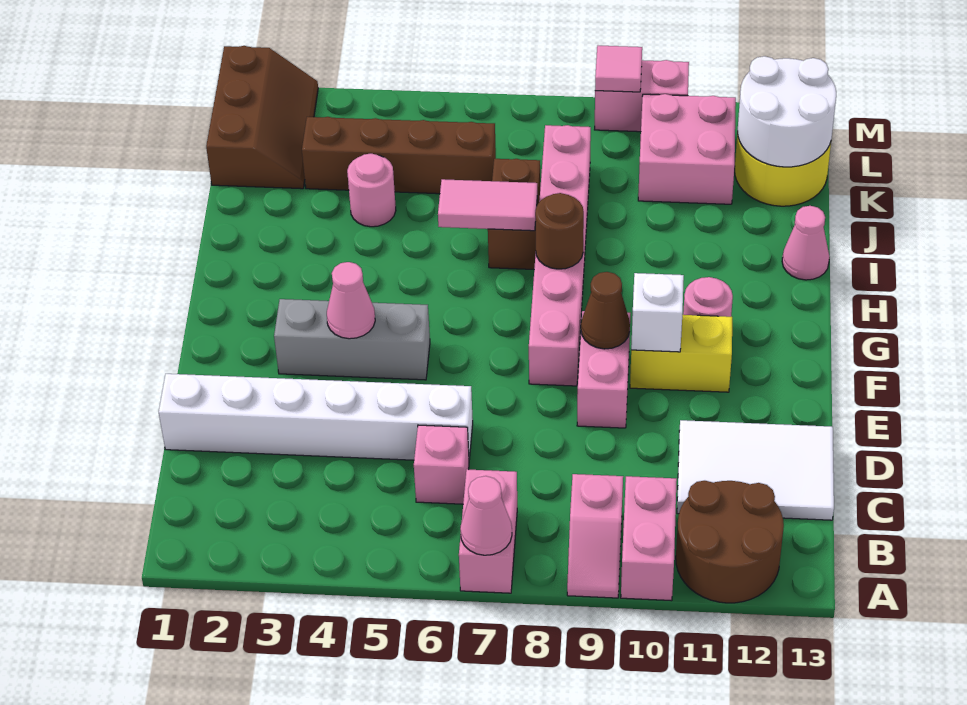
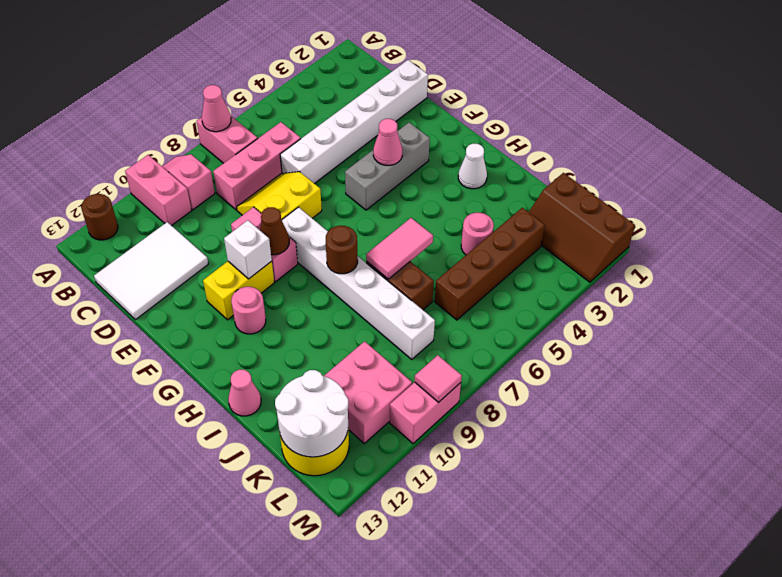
brown round brick A11:B12 level 1 -> brown round brick A12 level 1
pink brick C6 level 1 -> pink brick C6:C8 level 1
none -> yellow slope D7:E8 level 1 top E
pink brick F8:K8 level 1 -> white brick F8:K8 level 1
none -> white cone H2 level 1

